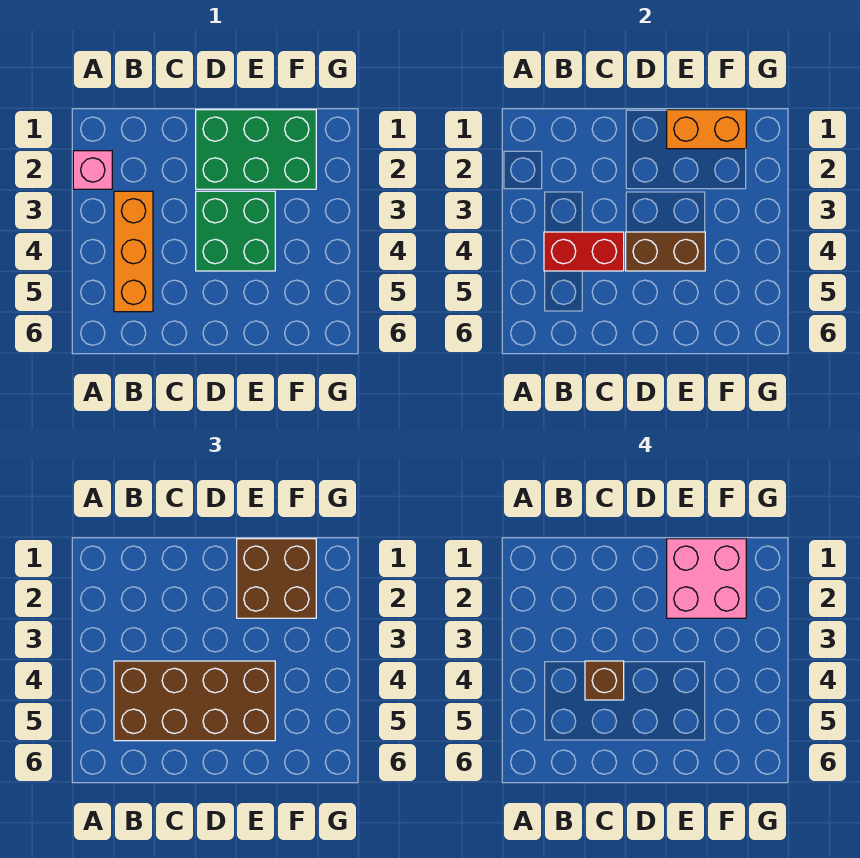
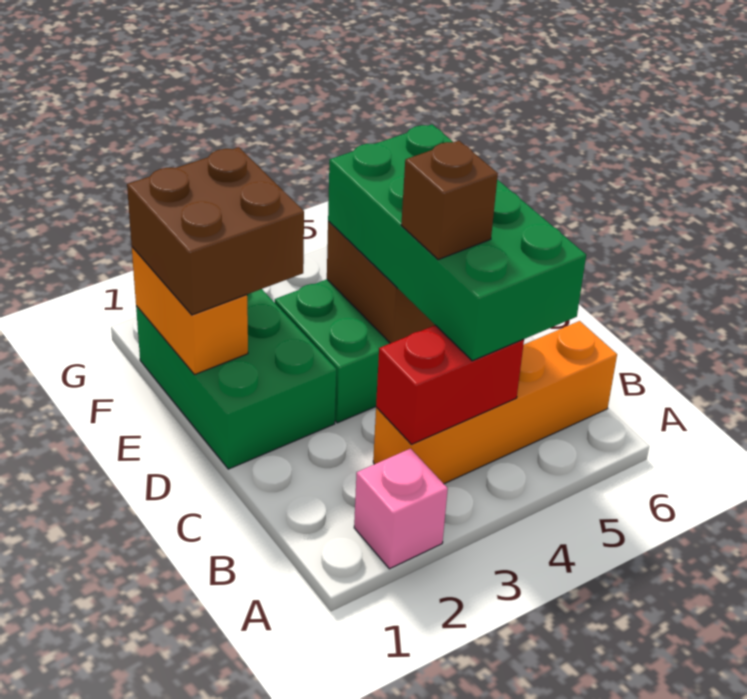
orange brick B3:B5 level 1 -> orange brick B3:B6 level 1
red brick B4:C4 level 2 -> red brick B3:B4 level 2
brown brick B4:E5 level 3 -> green brick B4:E5 level 3
pink brick E1:F2 level 4 -> none

